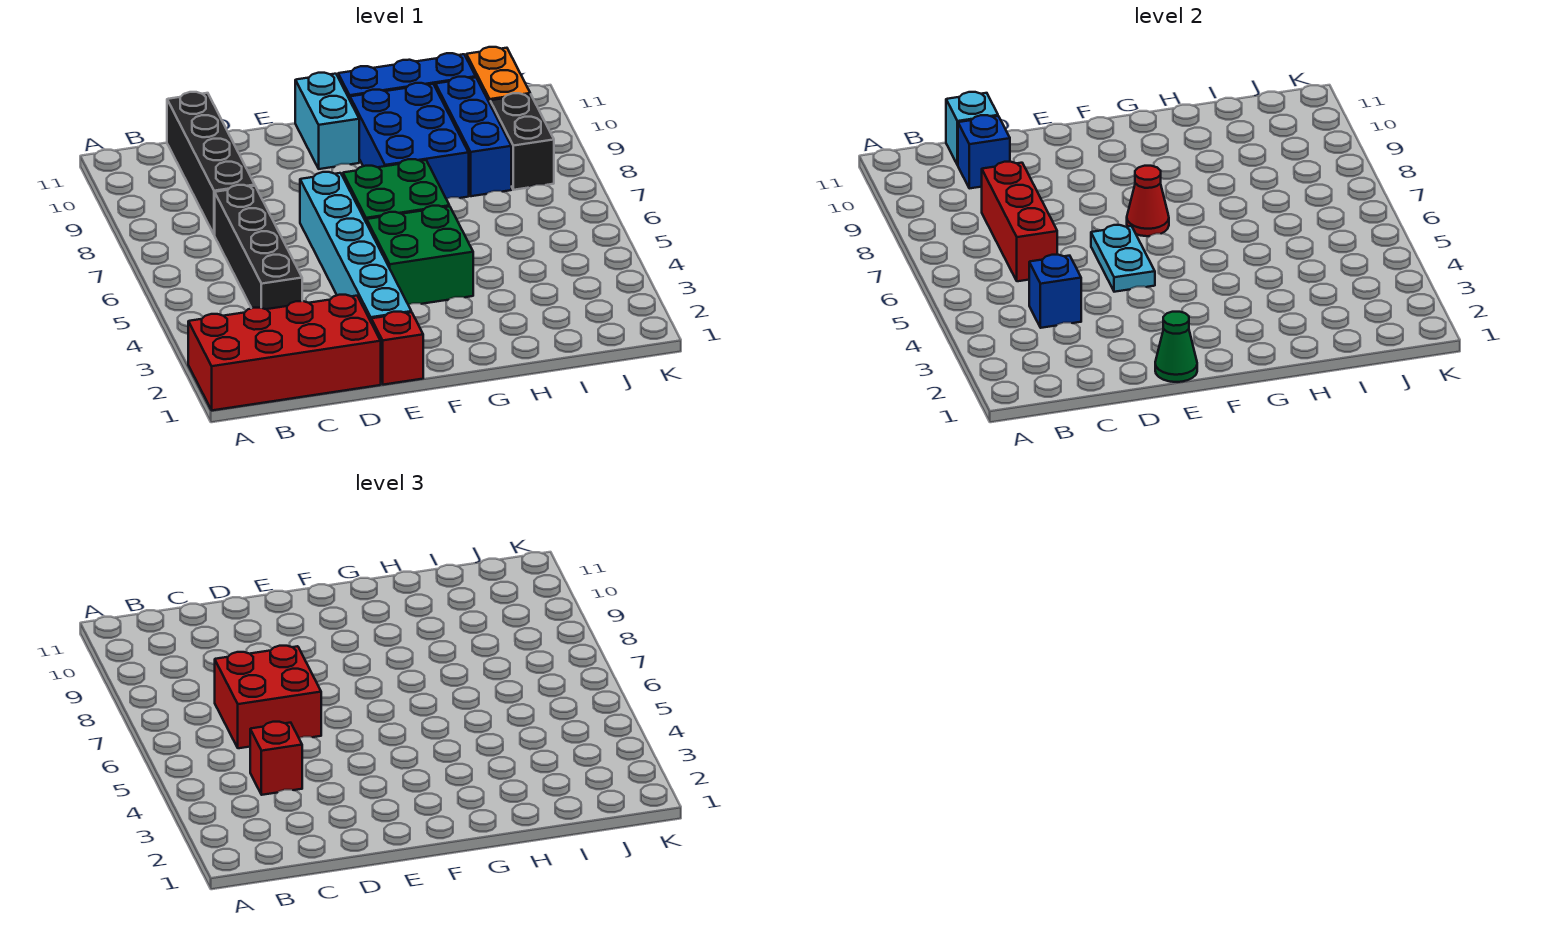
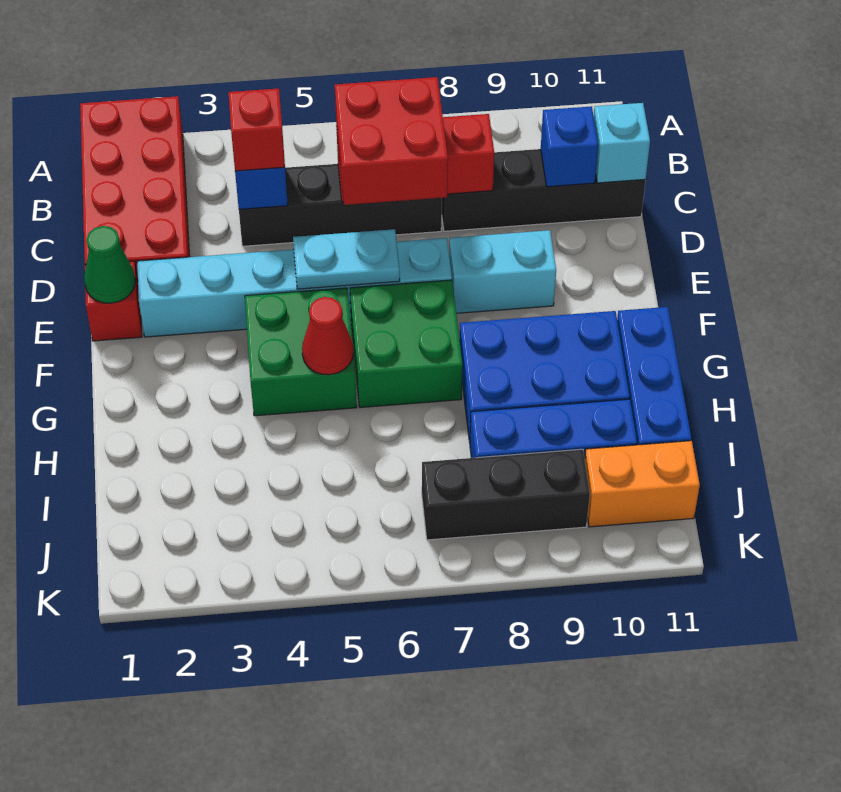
red cone F7 level 2 -> red cone G5 level 2
cyan brick F10:F11 level 1 -> cyan brick E8:E9 level 1
black brick J8:J9 level 1 -> black brick J7:J9 level 1

